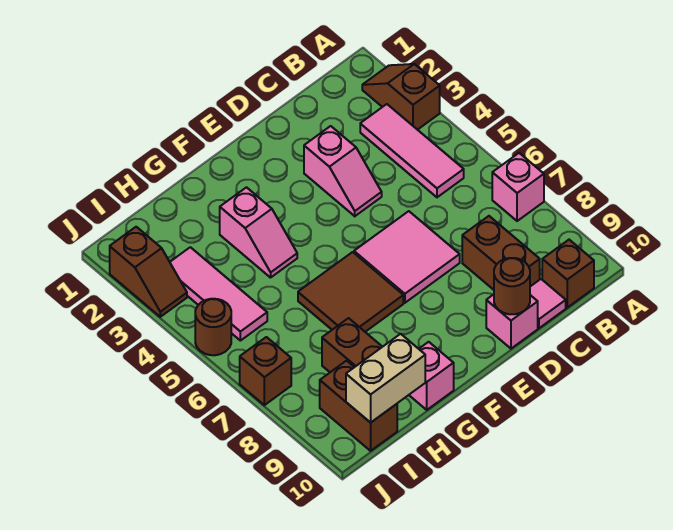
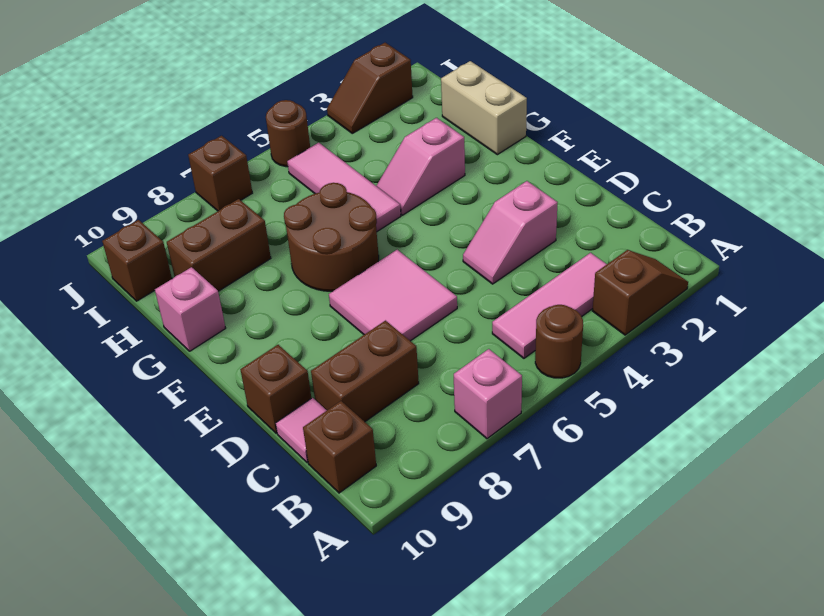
pink brick D10 level 1 -> brown brick D10 level 1
brown round brick D10 level 2 -> brown round brick A5 level 1
brown tile F6:G7 level 1 -> brown round brick F6:G7 level 1
tan brick H10:I10 level 2 -> tan brick G1:H1 level 1
pink tile I3:I5 level 1 -> pink tile G5:I5 level 1
brown brick I9:I10 level 1 -> brown brick I10 level 1

